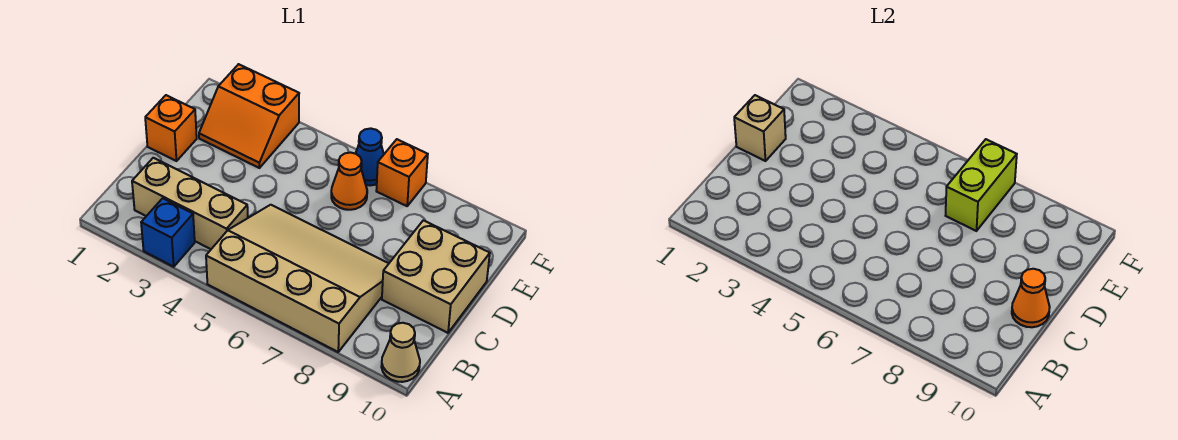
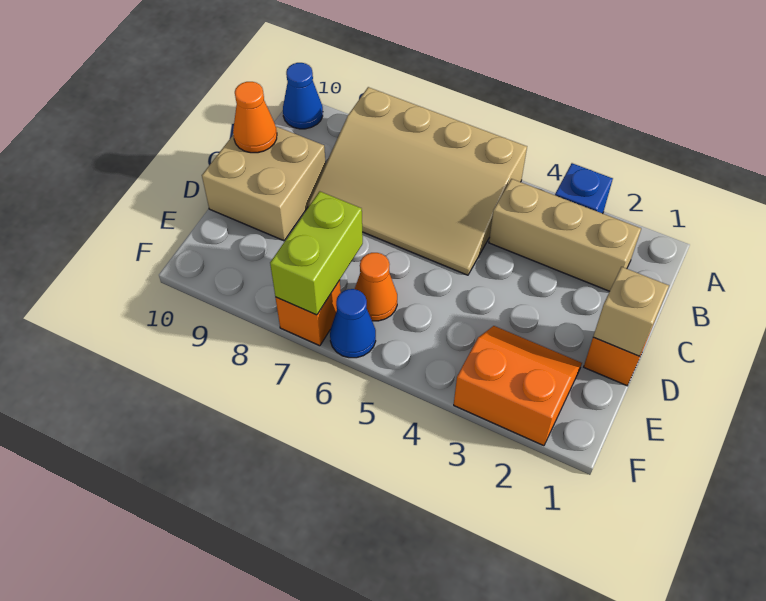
tan cone A10 level 1 -> blue cone A10 level 1

